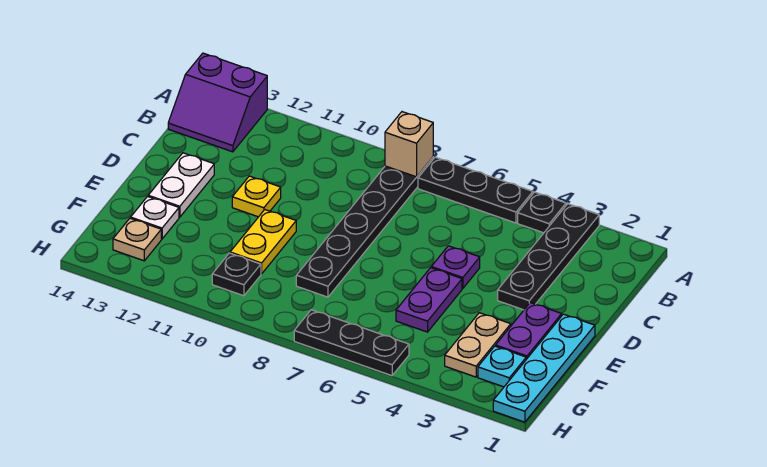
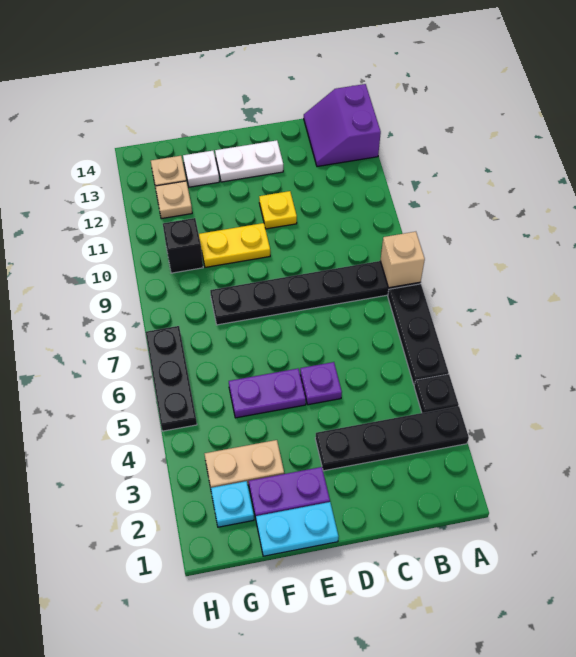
cyan plate E1:H1 level 1 -> cyan plate E1:F1 level 1
black plate G10 level 1 -> black brick G10 level 1
none -> tan plate G12 level 1

